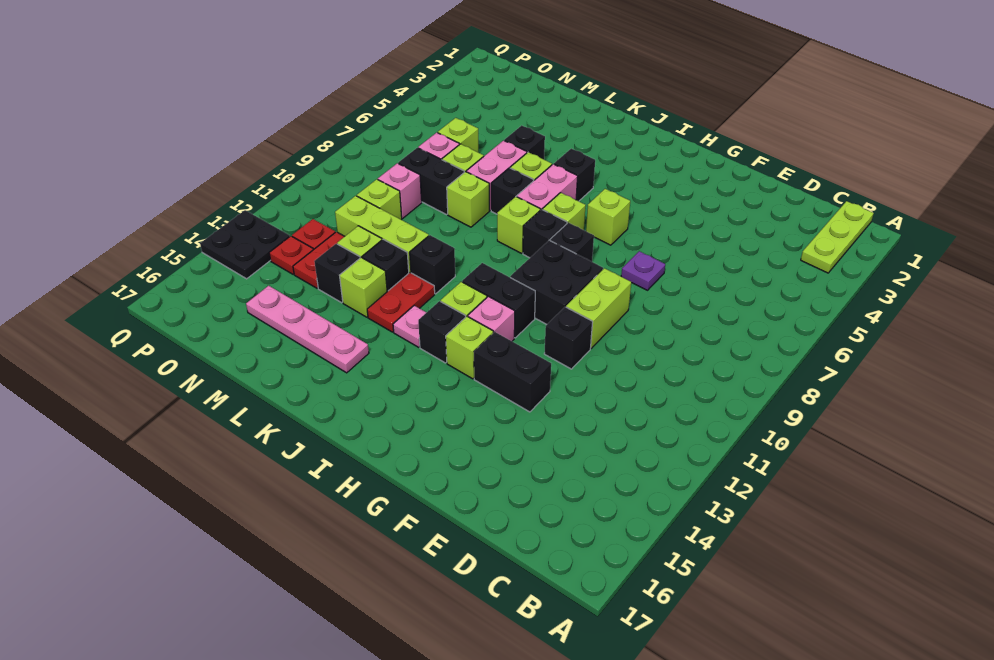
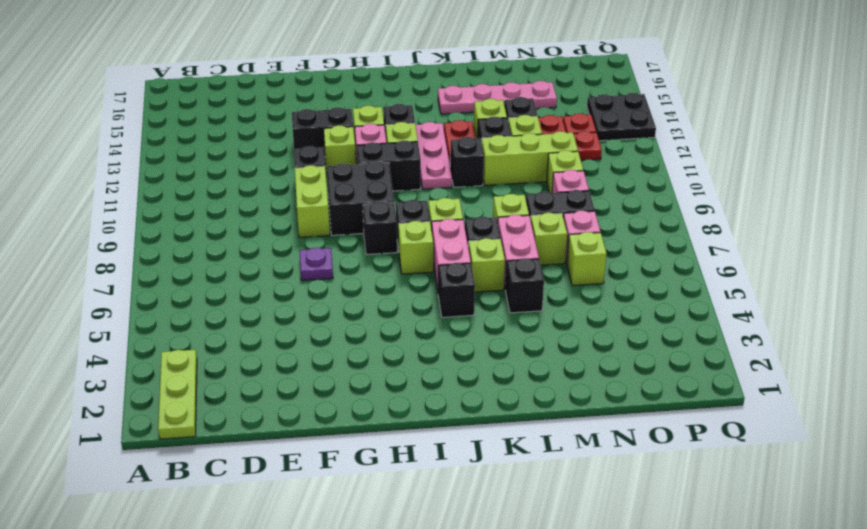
lime brick H6 level 1 -> lime brick G12 level 1
pink plate J13 level 1 -> pink plate J11:J13 level 1

